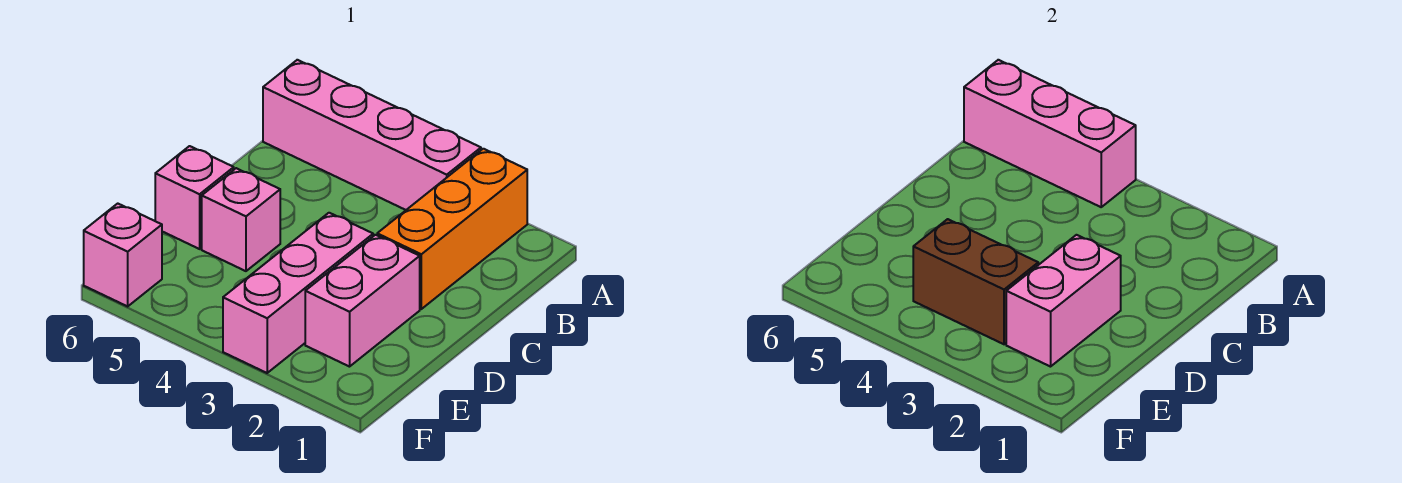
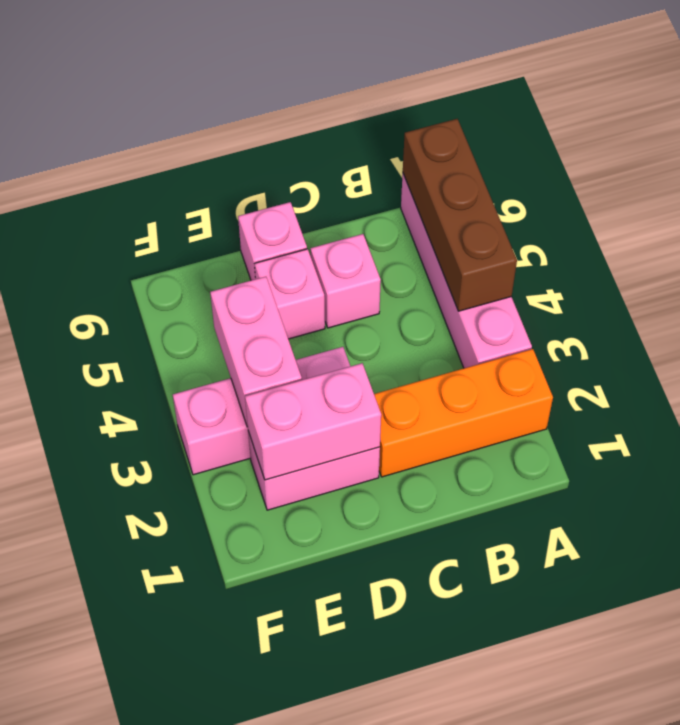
pink brick A4:A6 level 2 -> brown brick A4:A6 level 2
brown brick E3:E4 level 2 -> pink brick E3:E4 level 2
pink brick F6 level 1 -> pink brick C5 level 1

